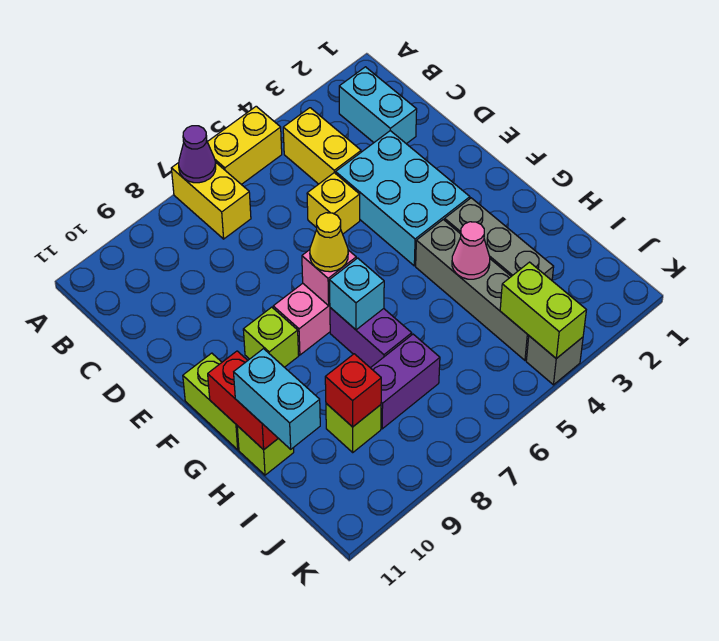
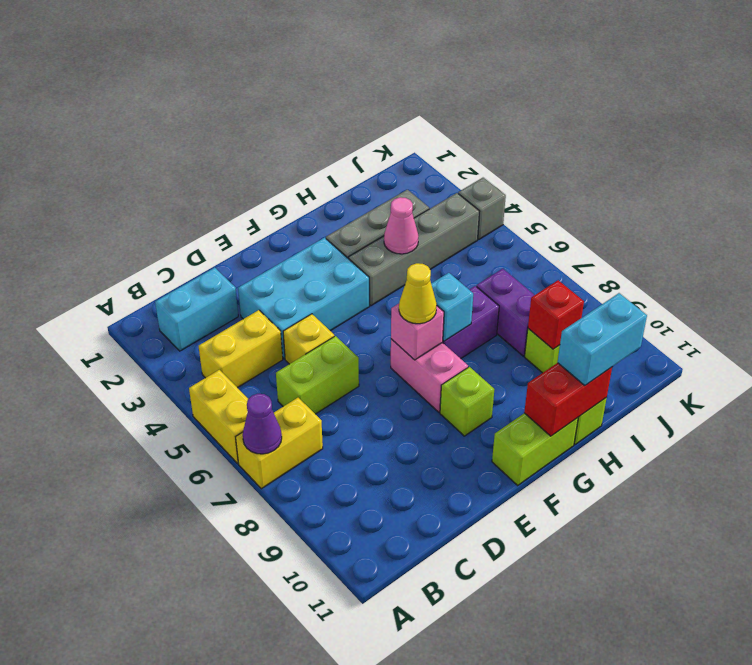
lime brick J4:K4 level 2 -> lime brick C6:D6 level 1

